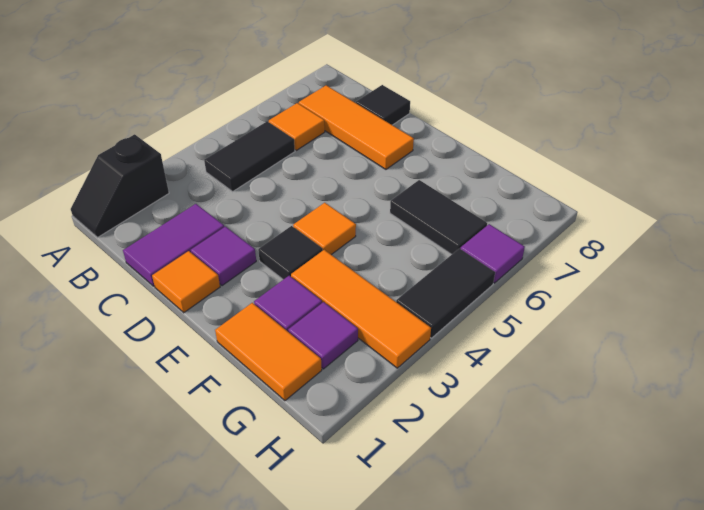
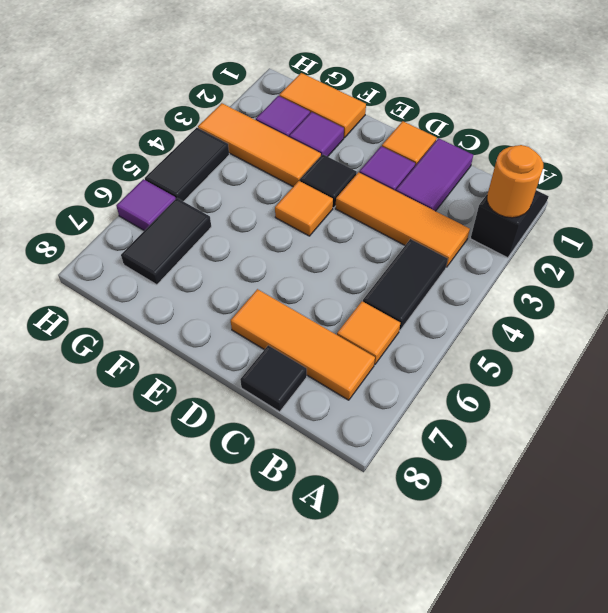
none -> orange round brick A2 level 2
none -> orange tile B3:D3 level 1
black tile F6:G6 level 1 -> black tile G6:G7 level 1

